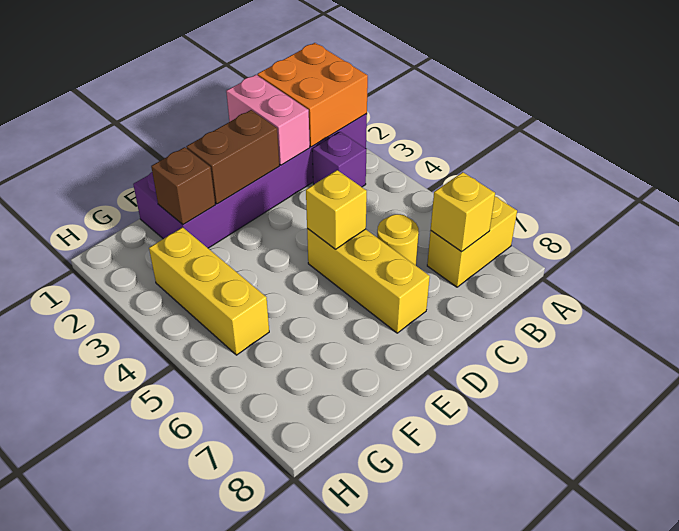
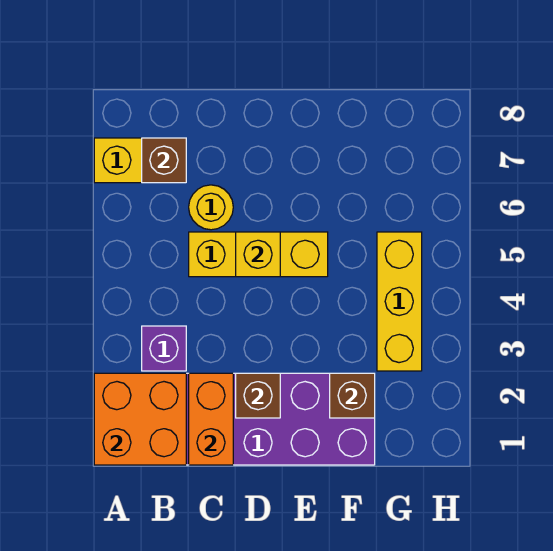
yellow brick B7 level 2 -> brown brick B7 level 2
pink brick C1:C2 level 2 -> orange brick C1:C2 level 2
brown brick D2:E2 level 2 -> brown brick D2 level 2
yellow brick D5:D7 level 1 -> yellow brick C5:E5 level 1

